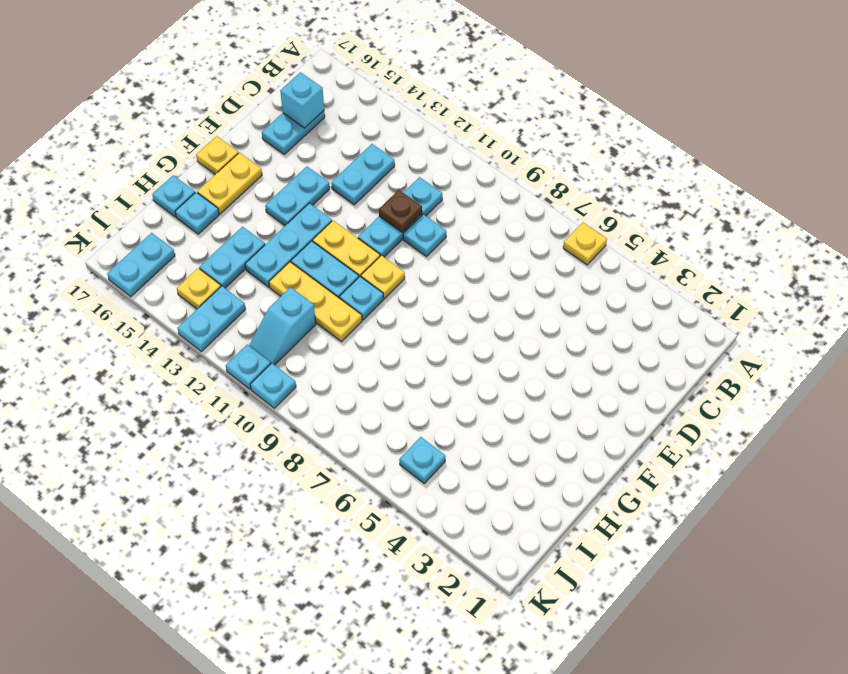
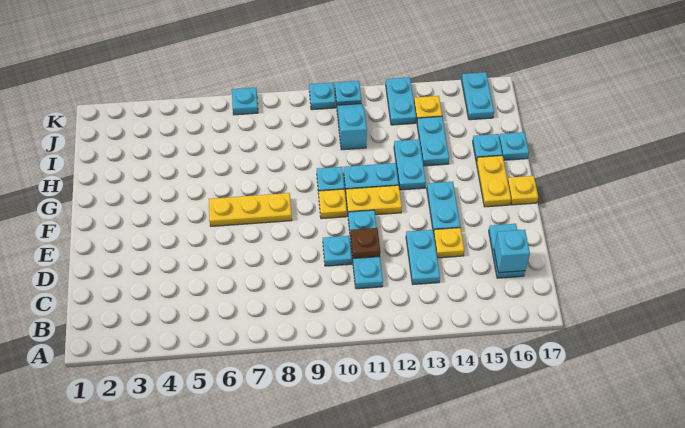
yellow plate A6 level 1 -> yellow plate D14 level 1
cyan plate F13:H13 level 1 -> cyan plate G13:H13 level 1
yellow plate H10:H12 level 1 -> yellow plate F6:F8 level 1
cyan plate J5 level 1 -> cyan plate K7 level 1

